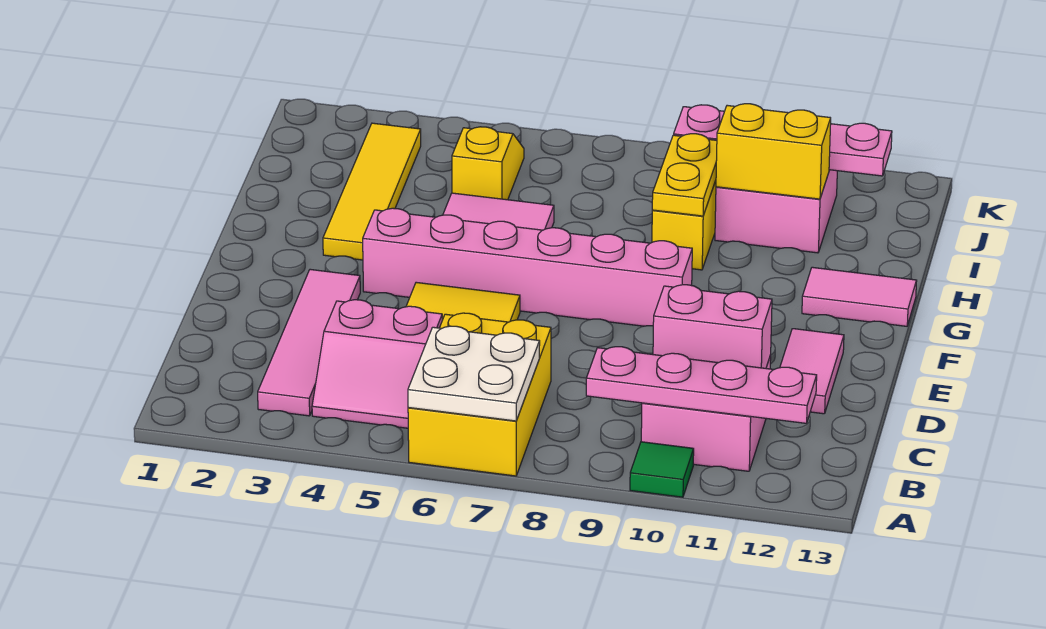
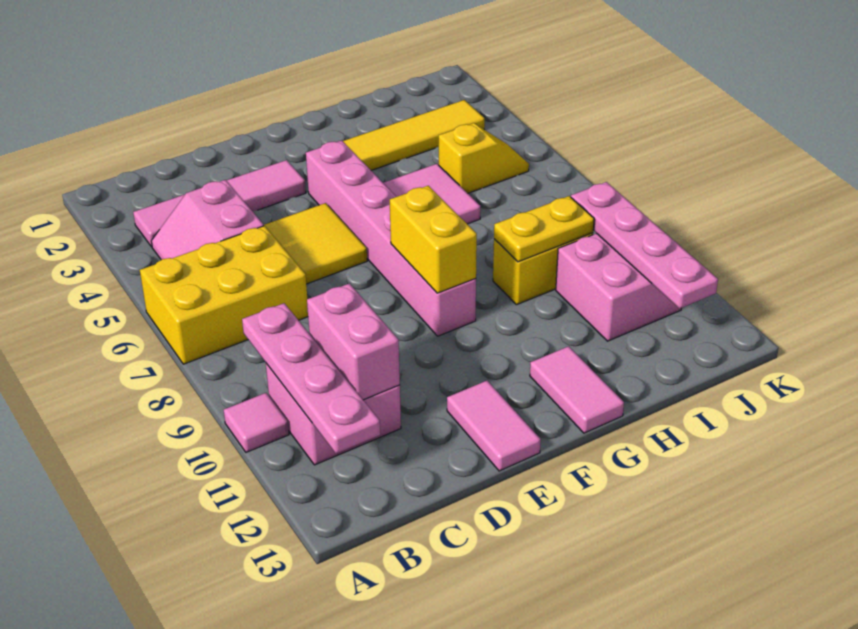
white plate A6:B7 level 2 -> none
green tile A10 level 1 -> pink tile A10 level 1
pink tile D12:E12 level 1 -> pink tile E12:E13 level 1
yellow brick I10:I11 level 2 -> yellow brick F8:F9 level 2

